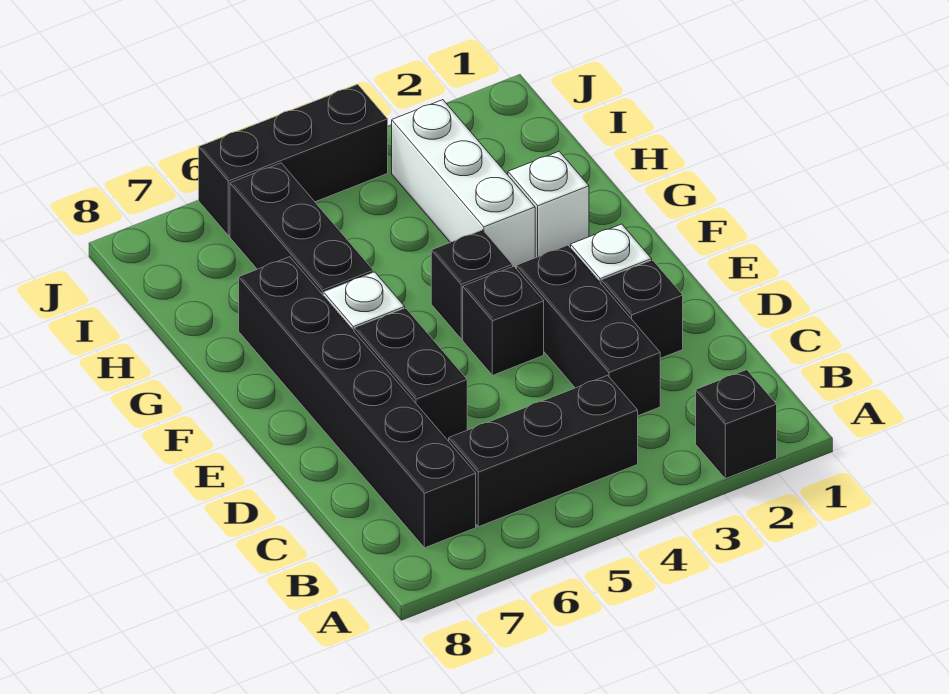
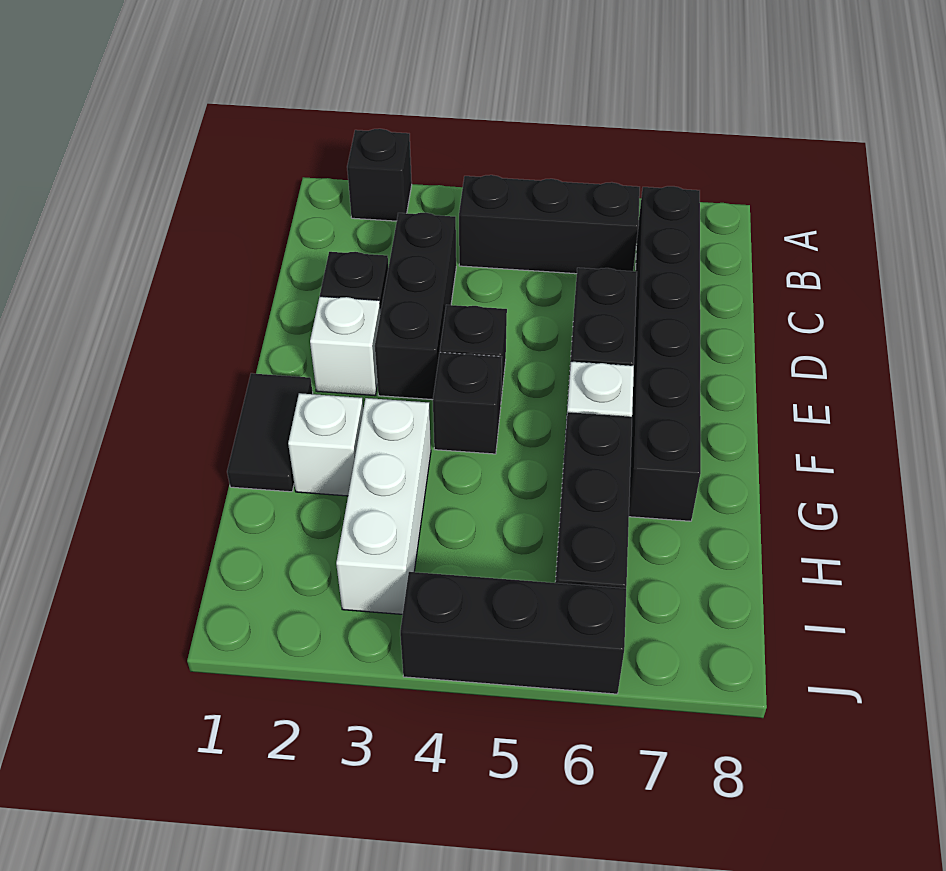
none -> black tile F1:G1 level 1

